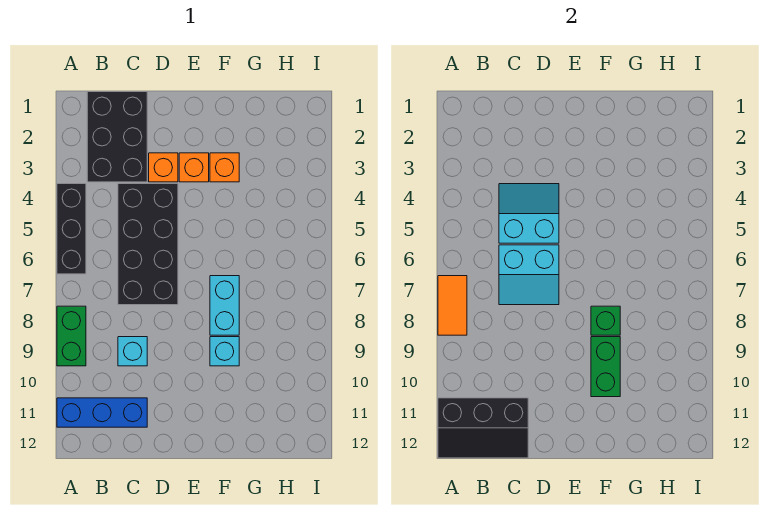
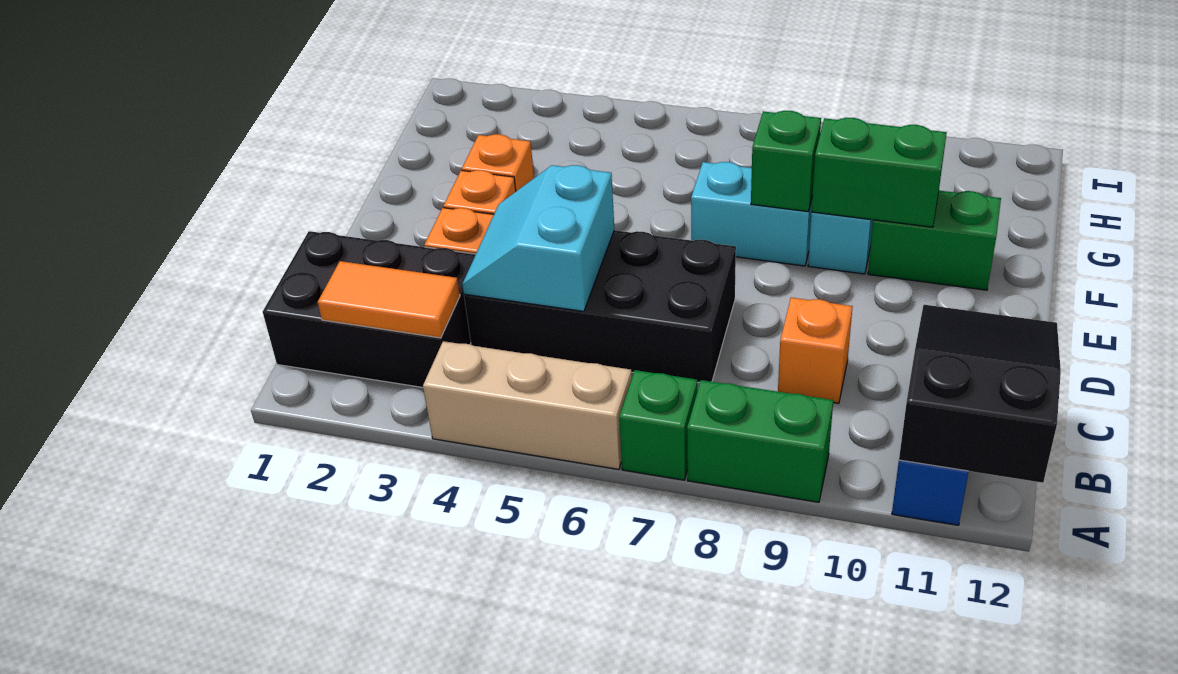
black brick A4:A6 level 1 -> tan brick A4:A6 level 1
none -> green brick A7 level 1
orange tile A7:A8 level 2 -> orange tile B2:B3 level 2
black slope A11:C12 level 2 top 11 -> black slope A11:C12 level 2 top A
cyan slope C6:D7 level 2 top 6 -> none
cyan brick C9 level 1 -> orange brick C9 level 1
none -> green brick F10:F11 level 1

